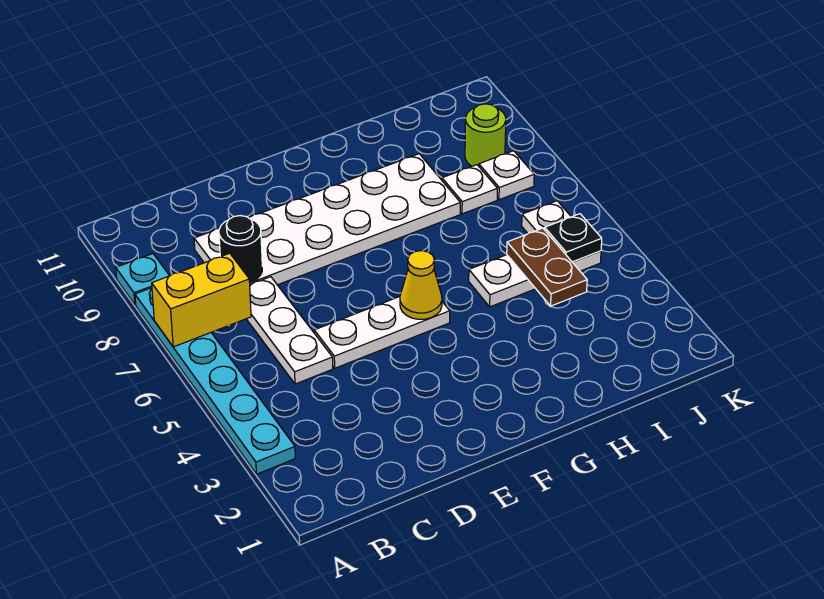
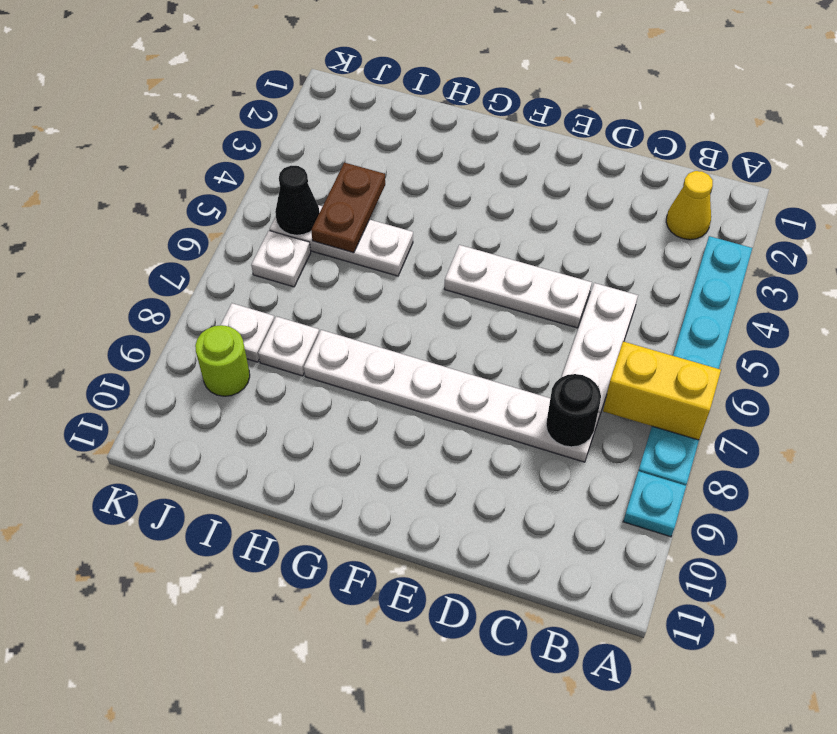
white plate C8:H9 level 1 -> white plate C8:H8 level 1
yellow cone F5 level 2 -> yellow cone B2 level 1
black plate J5 level 2 -> black cone J5 level 2

